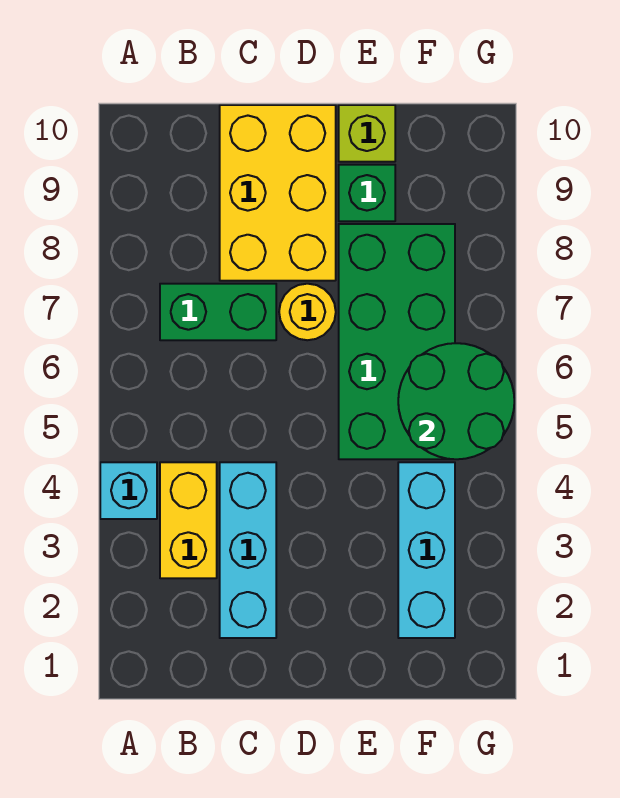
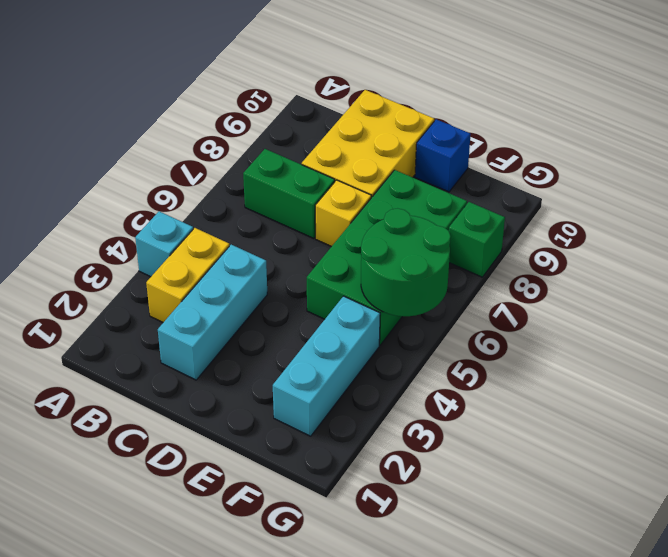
yellow round brick D7 level 1 -> yellow brick D7 level 1
green brick E9 level 1 -> green brick G8 level 1
lime brick E10 level 1 -> blue brick E10 level 1

